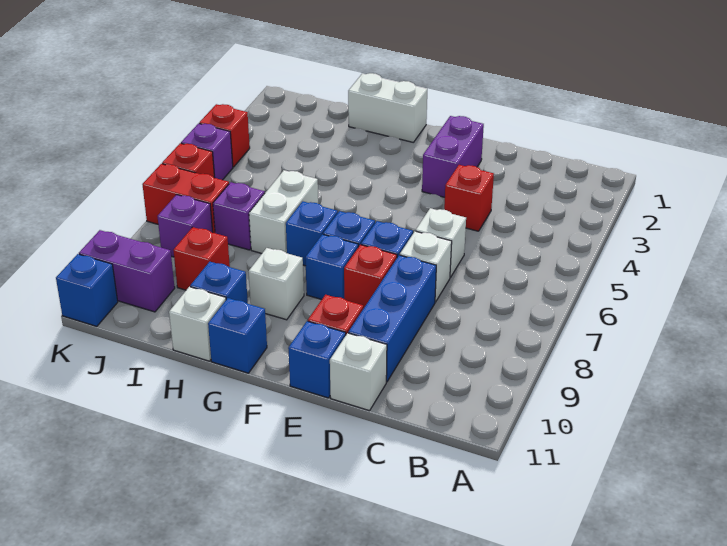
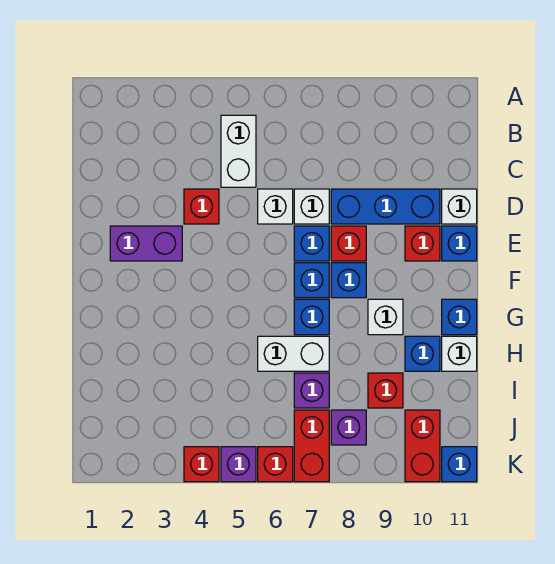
white brick G1:H1 level 1 -> white brick B5:C5 level 1
purple brick J10:K10 level 1 -> red brick J10:K10 level 1

